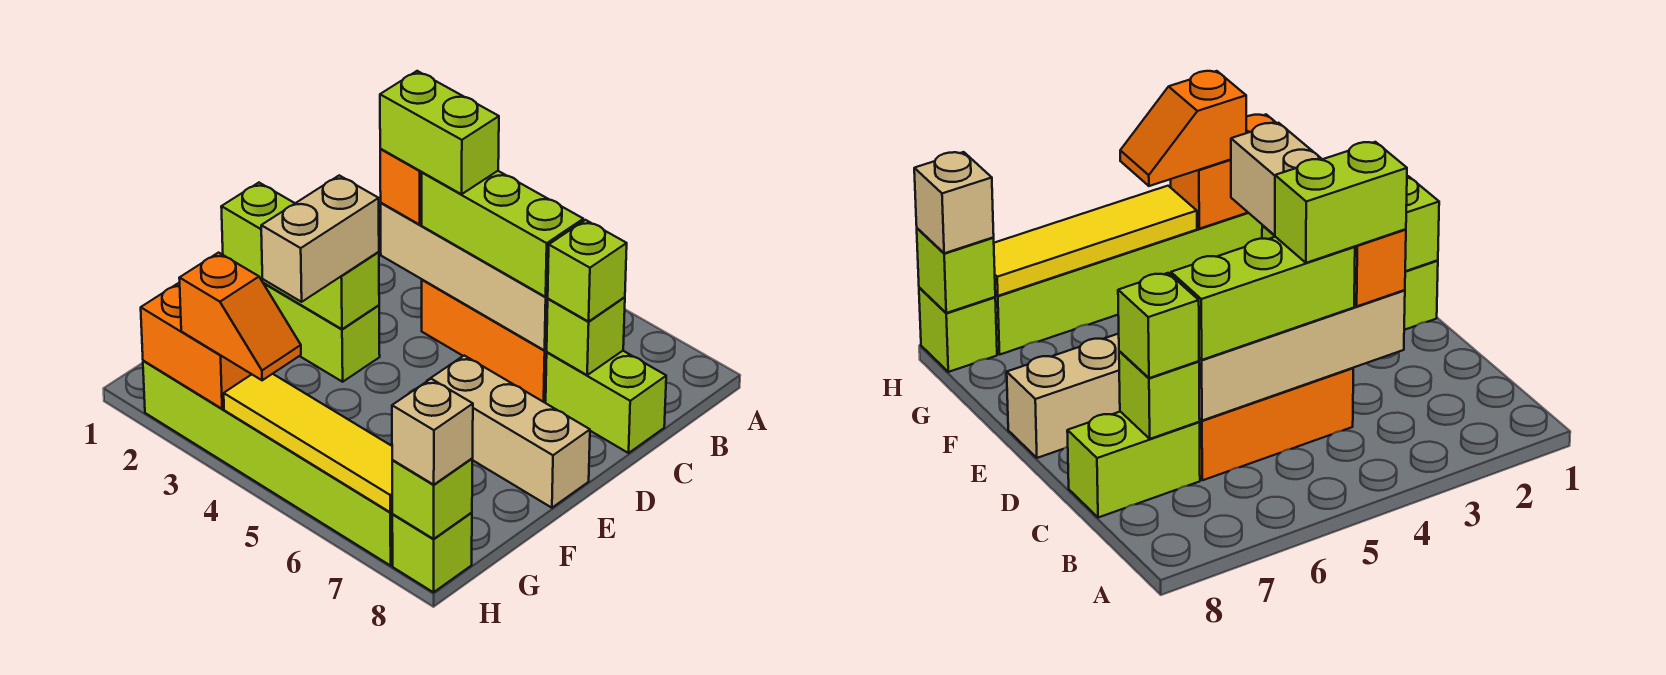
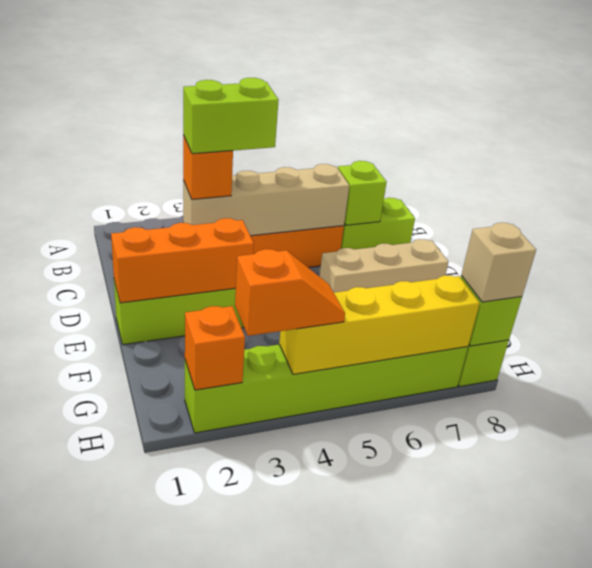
lime brick C4:C6 level 3 -> none
lime brick C7 level 3 -> none
lime brick E1:E3 level 2 -> orange brick E1:E3 level 2
tan brick E3:F3 level 3 -> none
orange brick H2:H3 level 2 -> orange brick H2 level 2
yellow tile H4:H7 level 2 -> yellow brick H4:H7 level 2

